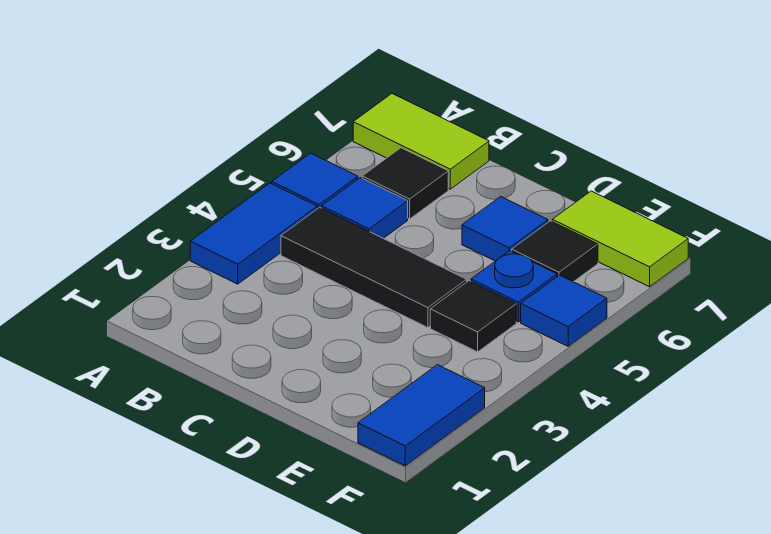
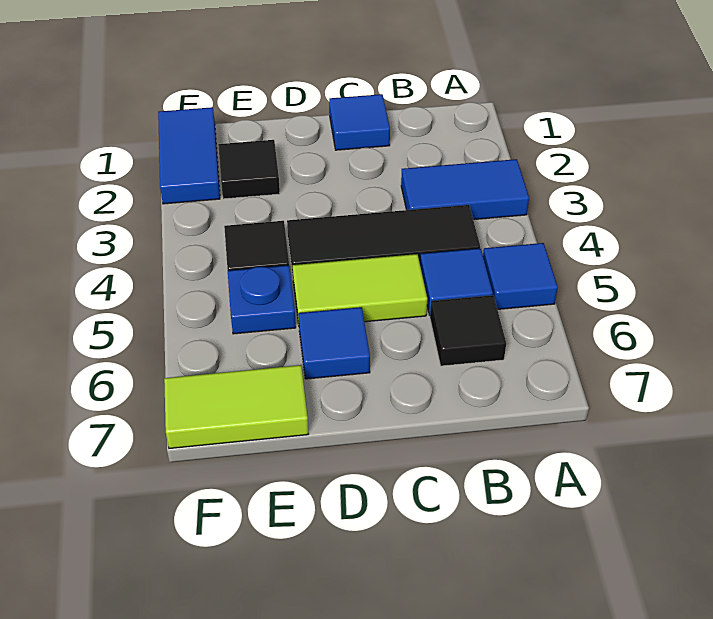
blue tile A3:A4 level 1 -> blue tile A3:B3 level 1
lime tile A7:B7 level 1 -> lime tile C5:D5 level 1
black tile E6 level 1 -> black tile E2 level 1
blue tile F5 level 1 -> blue tile C1 level 1

